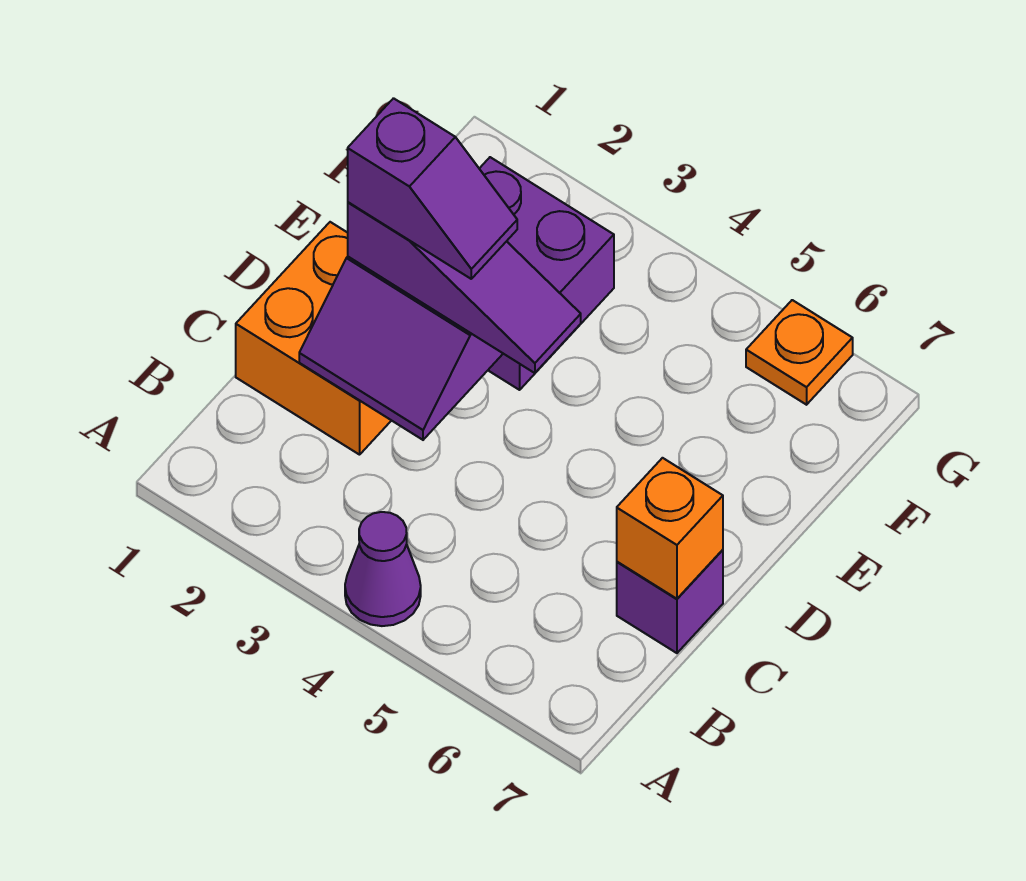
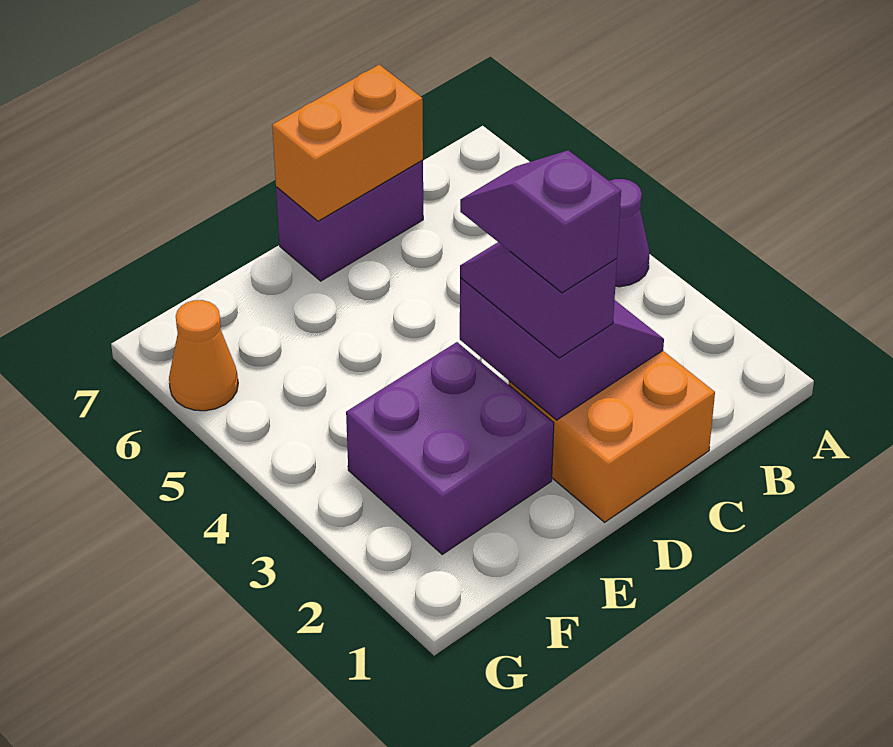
purple brick C7 level 1 -> purple brick C7:D7 level 1
orange brick C7 level 2 -> orange brick C7:D7 level 2
purple slope D2:D4 level 3 top 2 -> purple slope D2:D3 level 3 top 2
orange plate G6 level 1 -> orange cone G6 level 1

